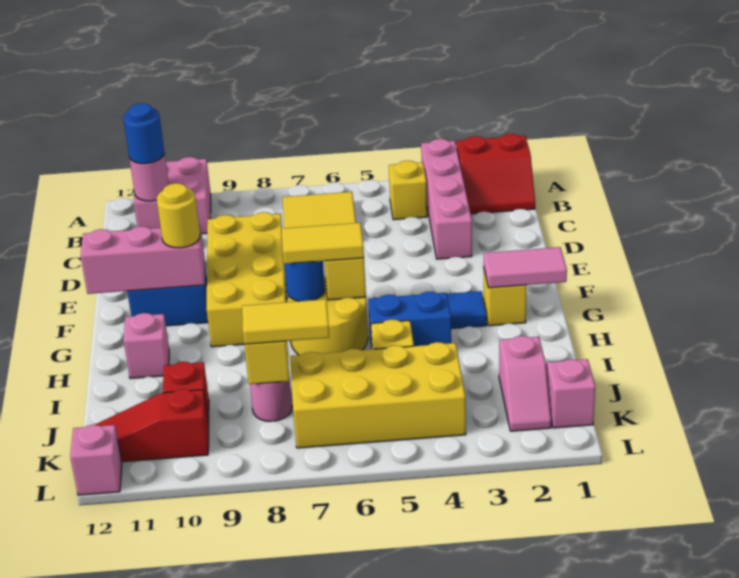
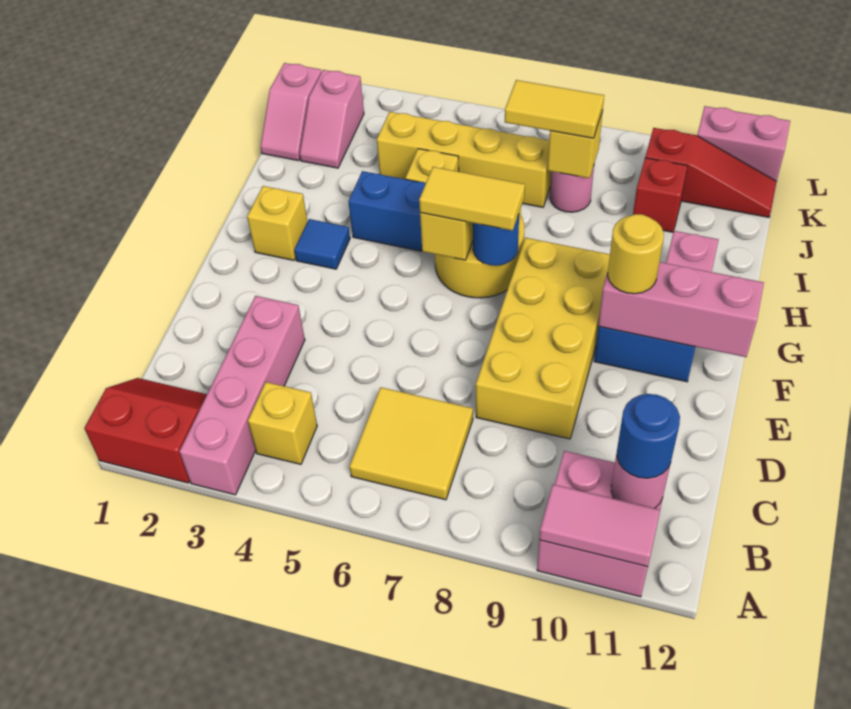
pink tile G1:G2 level 2 -> pink tile A10:A11 level 2
pink slope J2:K2 level 1 top J -> pink slope J2:K2 level 1 top K
yellow brick J4:K7 level 1 -> yellow brick J4:J7 level 1
pink brick L12 level 1 -> pink brick L11:L12 level 1

